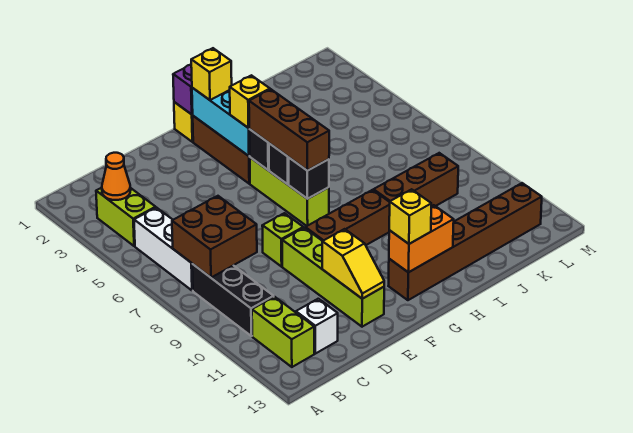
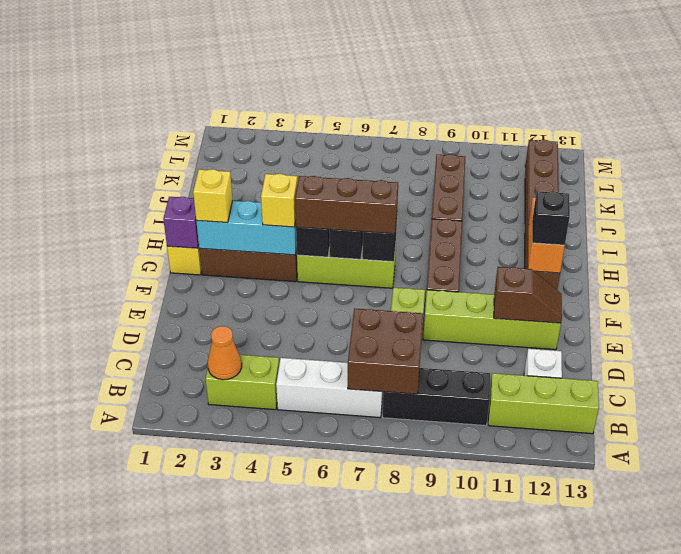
lime brick B11:B12 level 1 -> lime brick B11:B13 level 1
yellow slope E11:E12 level 2 top 11 -> brown slope E11:E12 level 2 top 11
yellow brick G12 level 3 -> black brick G12 level 3

